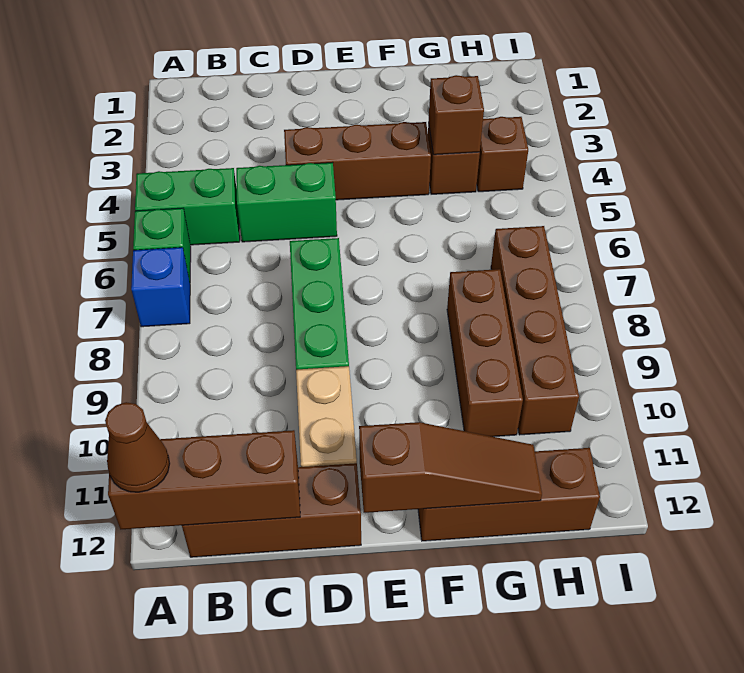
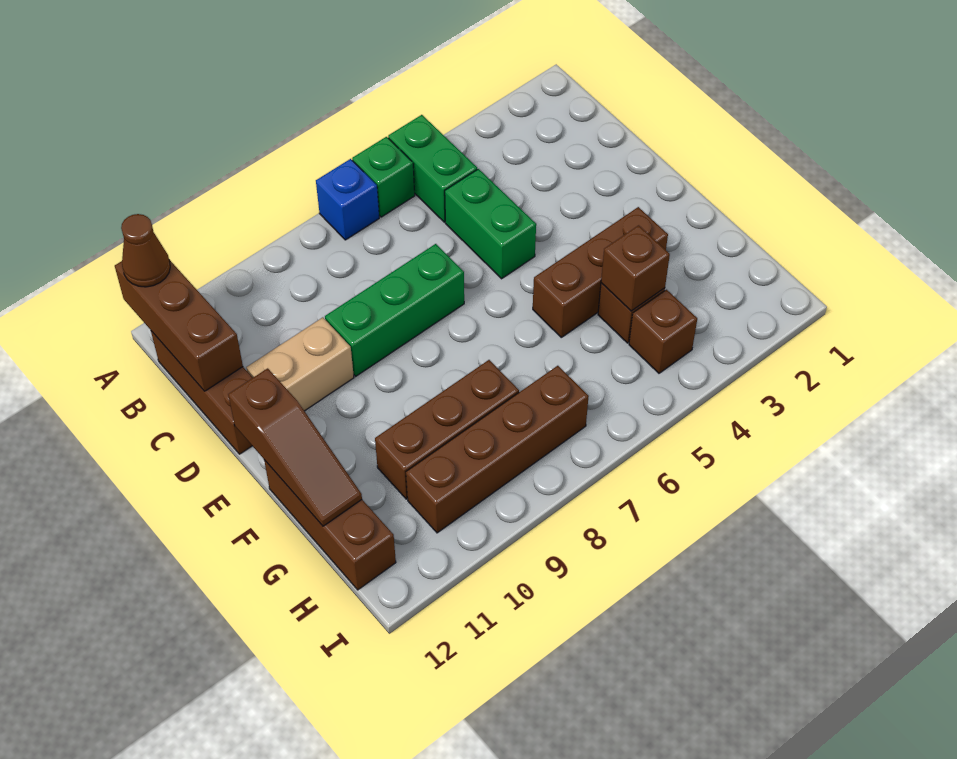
brown brick D4:F4 level 1 -> brown brick F3:F5 level 1

